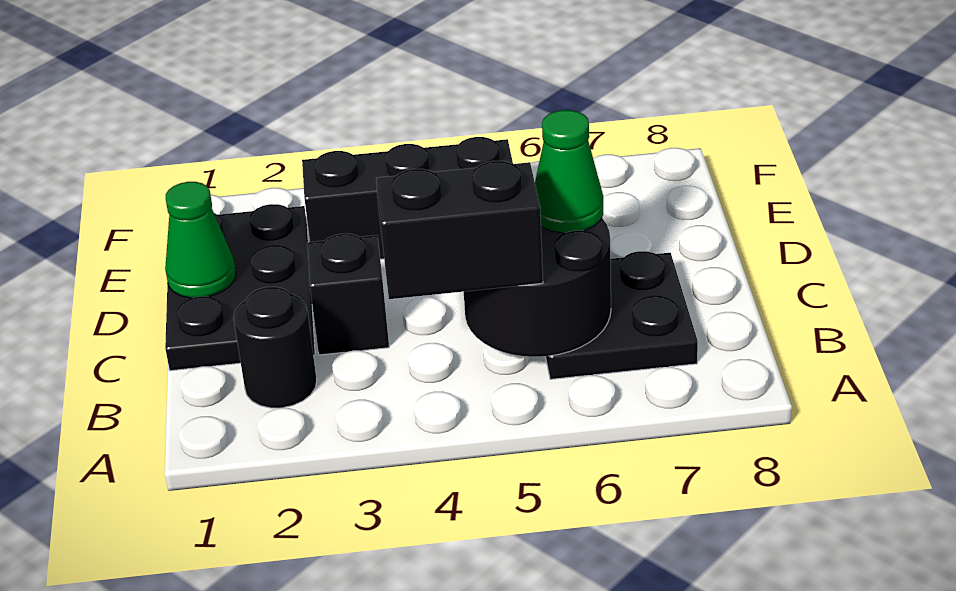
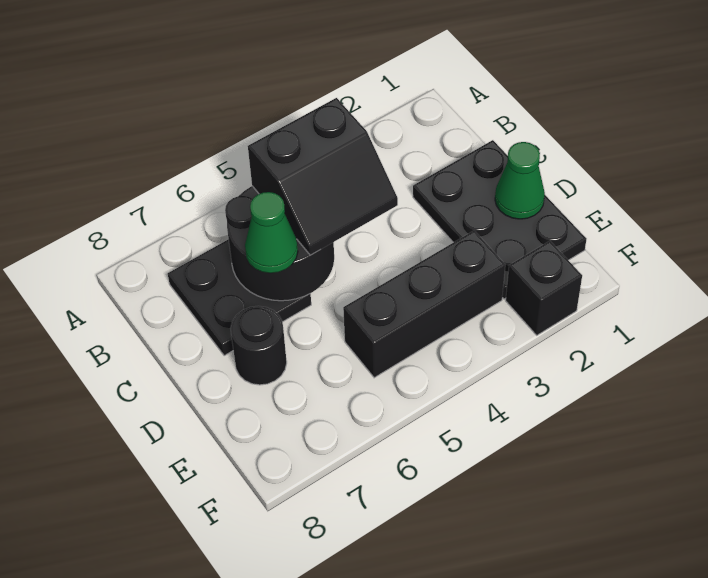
black round brick B2 level 1 -> black round brick D7 level 1
black brick C3 level 1 -> black brick F2 level 1

